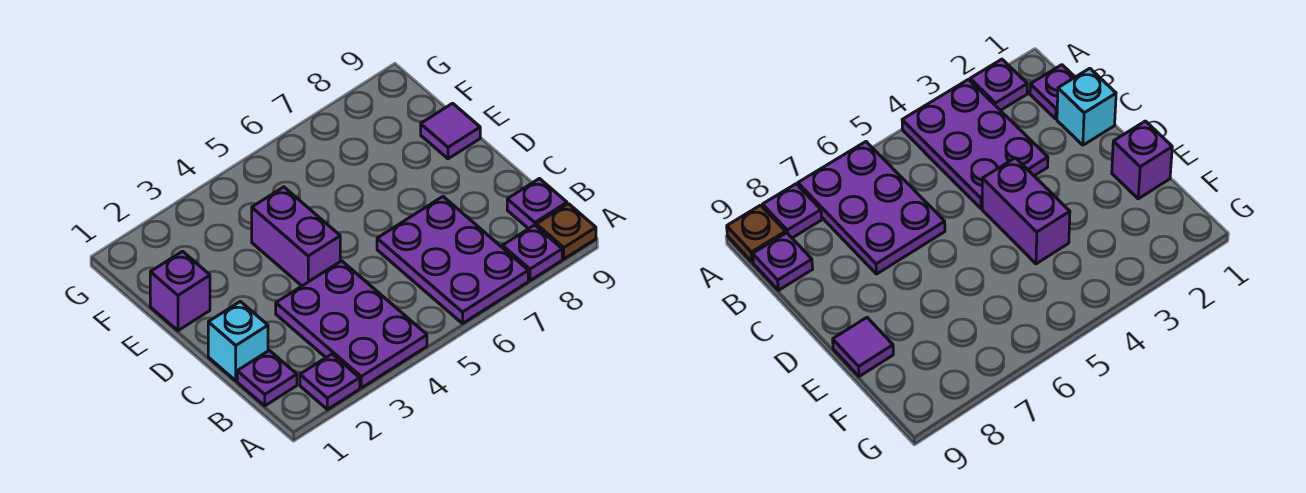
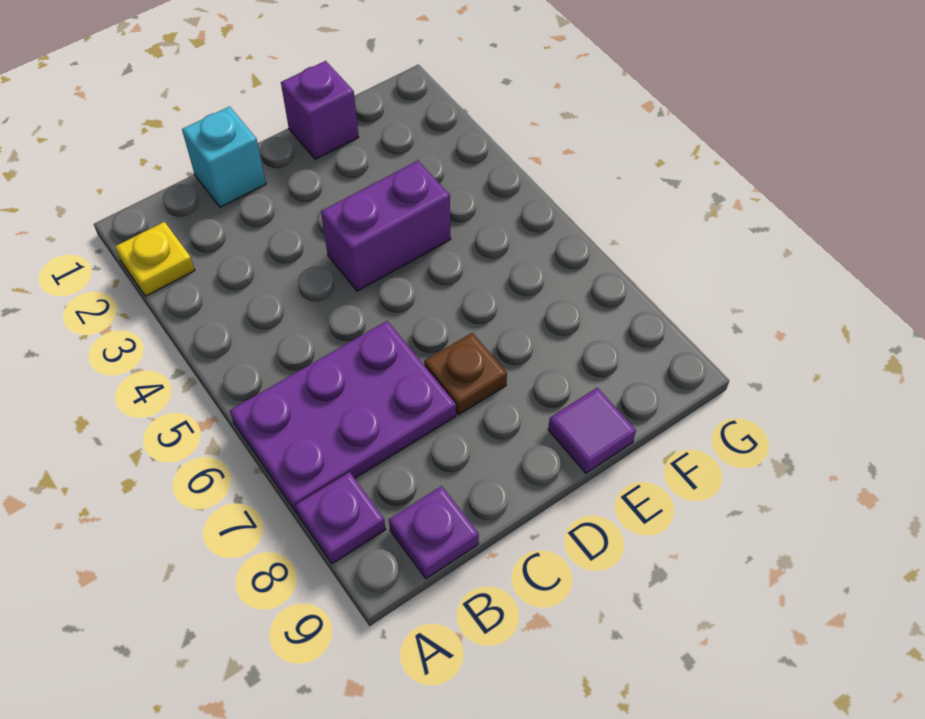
purple plate A2 level 1 -> yellow plate A2 level 1
purple plate A3:C4 level 1 -> none
brown plate A9 level 1 -> brown plate D7 level 1
purple plate B1 level 1 -> none

